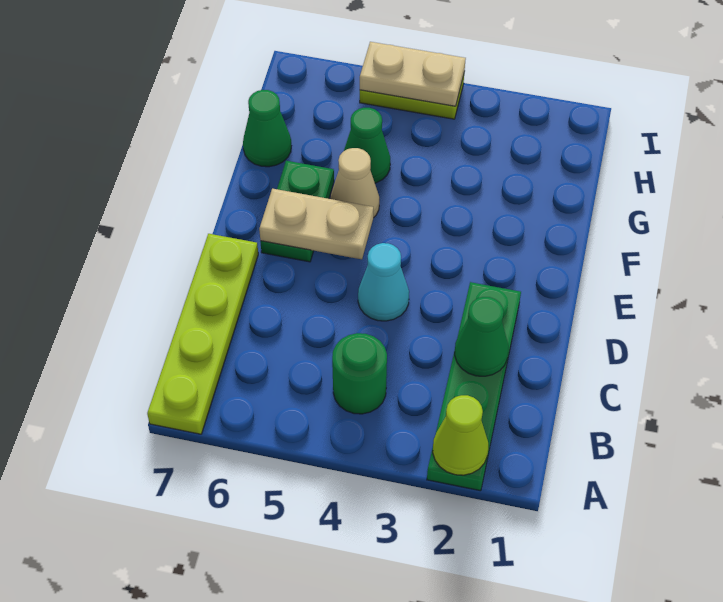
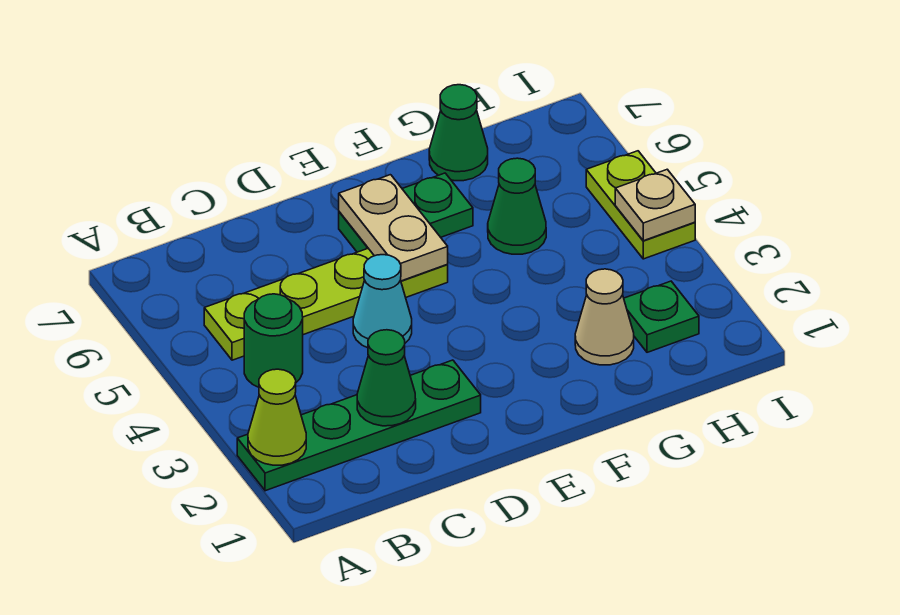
lime plate A7:D7 level 1 -> lime plate B5:E5 level 1
tan cone F5 level 1 -> tan cone G2 level 1
none -> green plate H2 level 1
tan plate I4:I5 level 2 -> tan plate I4 level 2

